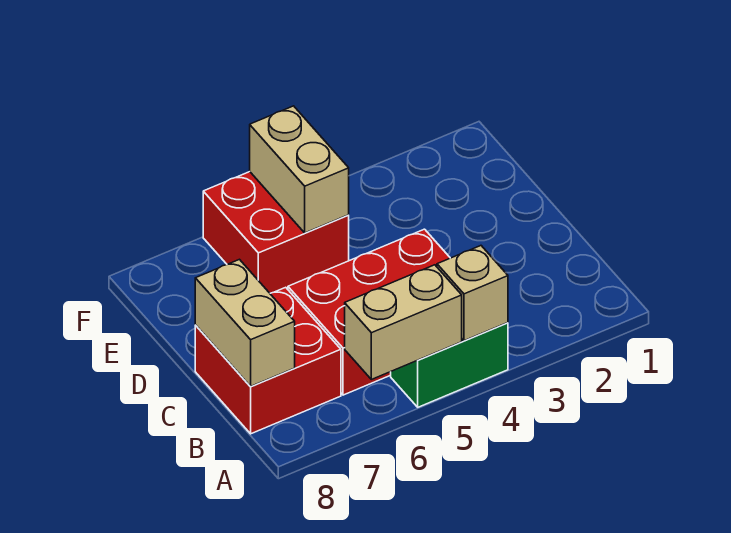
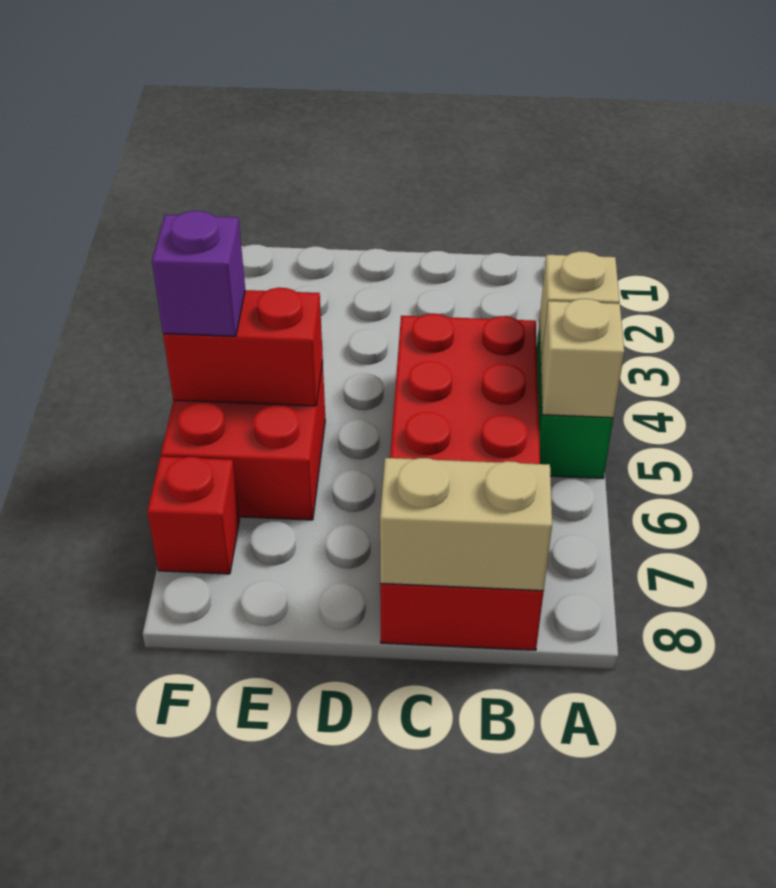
tan brick A5:A6 level 2 -> tan brick A5 level 2
tan brick E5:F5 level 2 -> red brick E5:F5 level 2
none -> purple brick F5 level 3
none -> red brick F7 level 1

